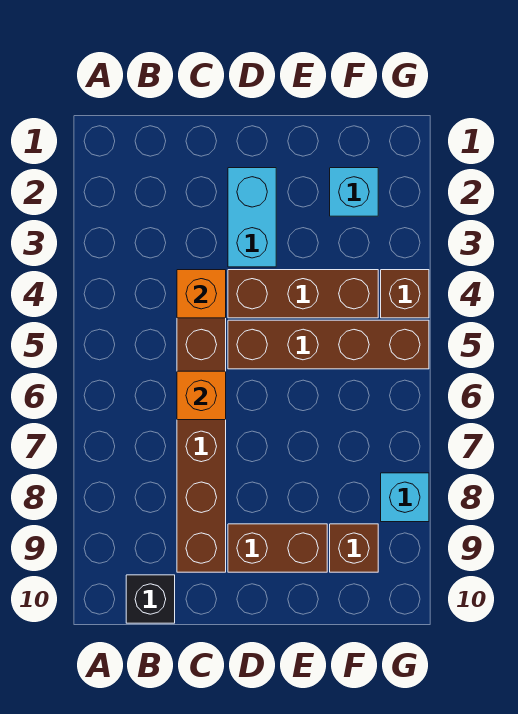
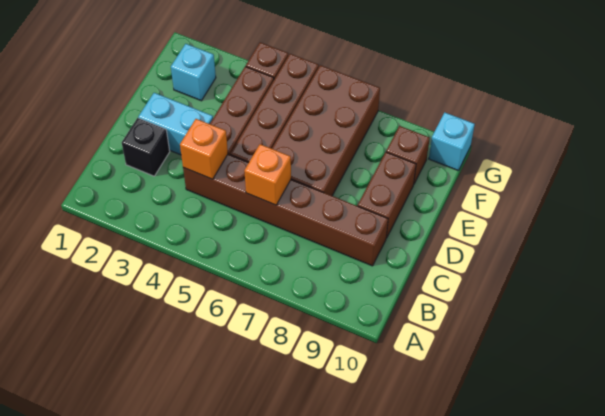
black brick B10 level 1 -> black brick C2 level 1
none -> brown brick D6:G7 level 1
cyan brick G8 level 1 -> cyan brick G10 level 1

